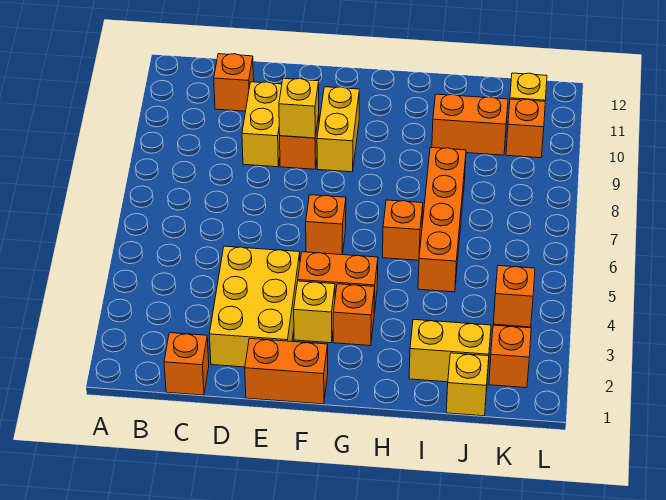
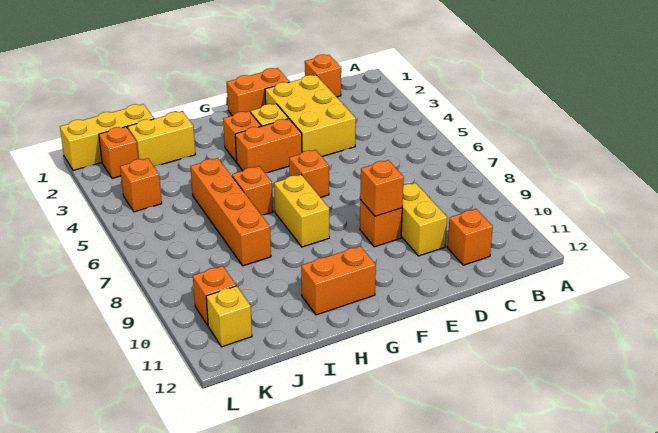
yellow brick E9 level 2 -> orange brick E9 level 2
yellow brick F9:F10 level 1 -> yellow brick G7:G8 level 1
orange brick I10:J10 level 1 -> orange brick G11:H11 level 1
yellow brick J1 level 1 -> yellow brick J1:L1 level 1

